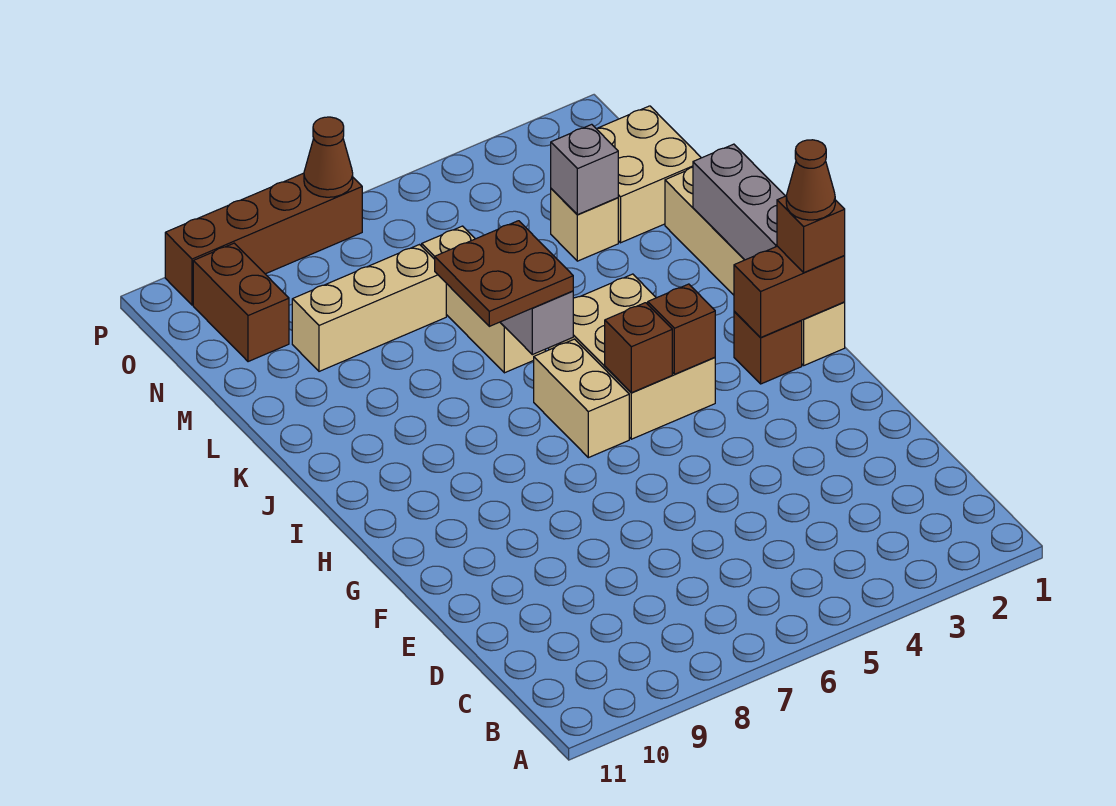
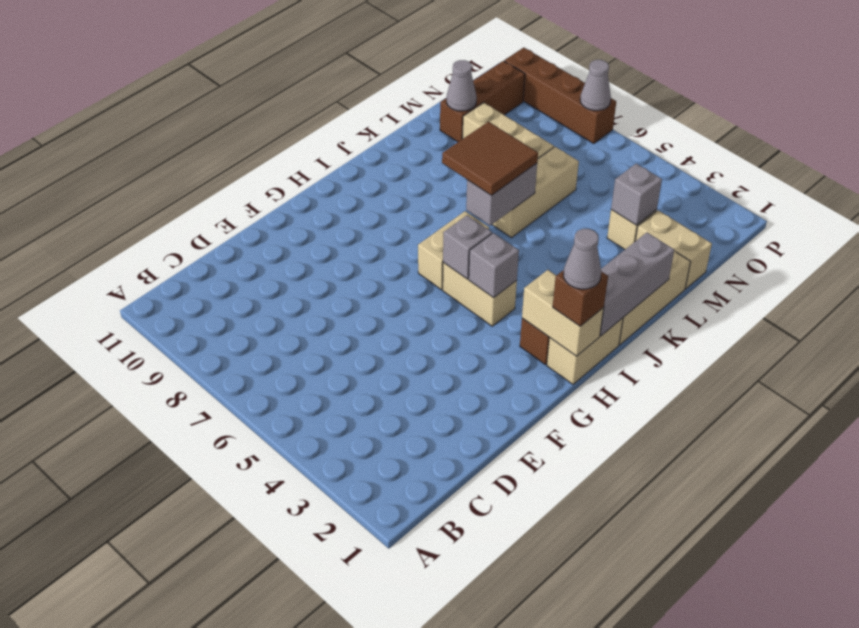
brown brick H1:H2 level 2 -> tan brick H1:H2 level 2
brown cone H1 level 4 -> grey cone H1 level 4
tan brick H4:J5 level 1 -> tan brick H4:H5 level 1
brown brick H4 level 2 -> grey brick H4 level 2
brown brick H5 level 2 -> grey brick H5 level 2
brown plate J6:K7 level 3 -> brown tile J6:K7 level 3
tan brick M1:N2 level 1 -> tan brick M1:M2 level 1
none -> grey cone M10 level 2
brown brick N10:O10 level 1 -> brown brick M10:O10 level 1
brown cone P7 level 2 -> grey cone P7 level 2

